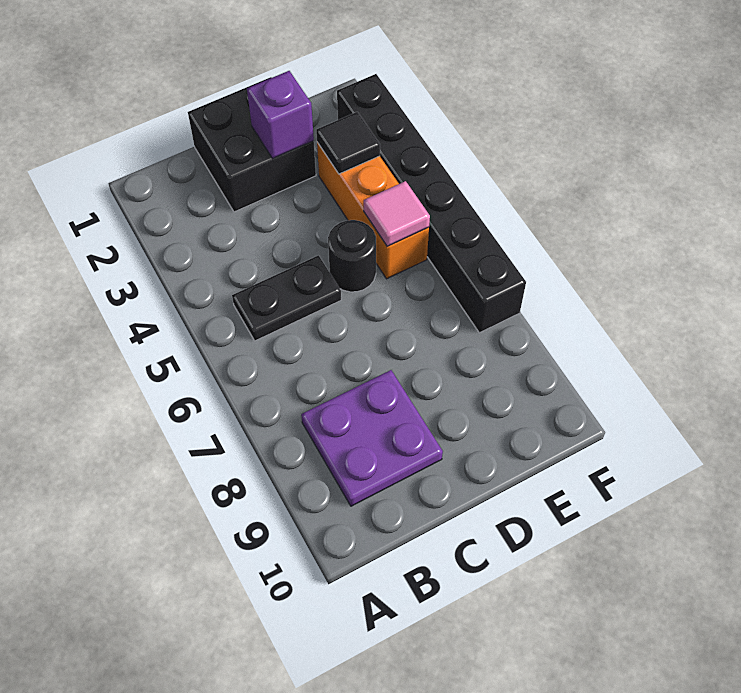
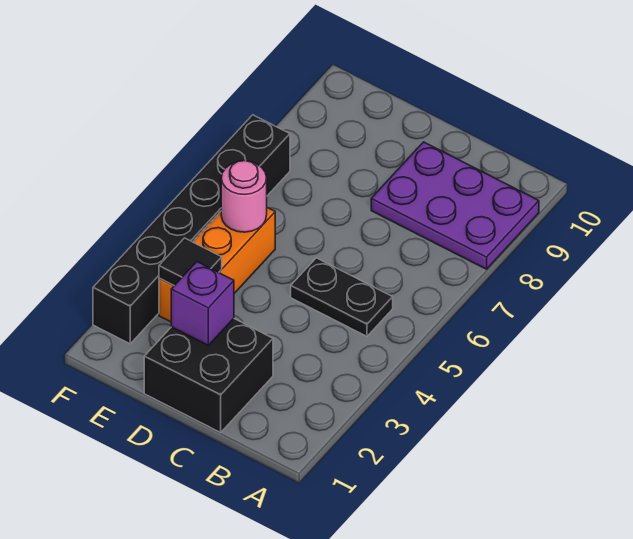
purple plate B8:C9 level 1 -> purple plate A8:C9 level 1
black round brick D5 level 1 -> none
pink tile E5 level 2 -> pink round brick E5 level 2

